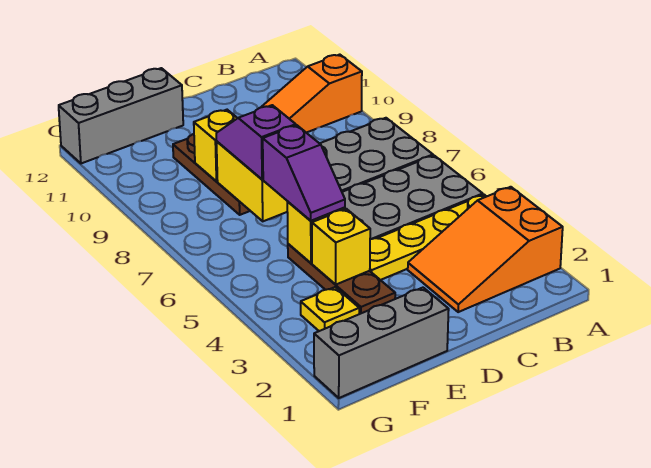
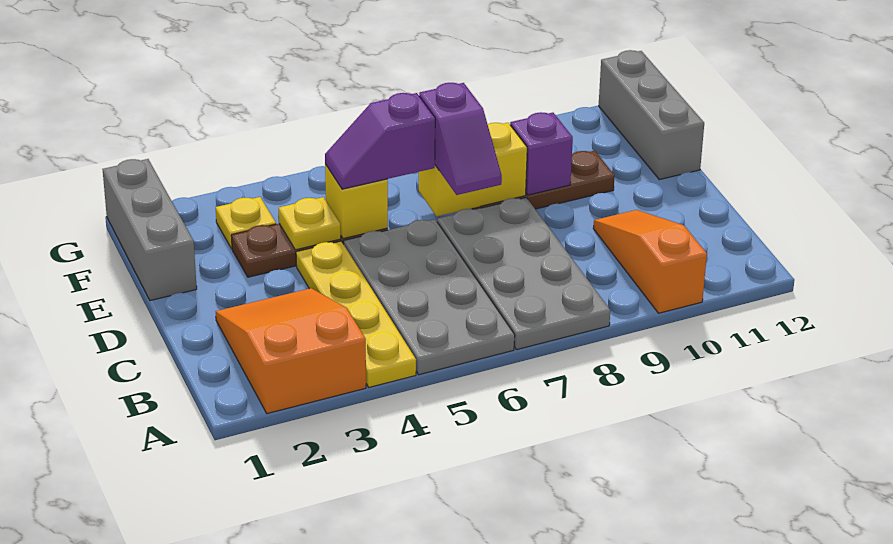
yellow brick E4 level 2 -> yellow plate E4 level 2
purple slope E7:E8 level 3 top 7 -> purple slope D7:E7 level 3 top E
yellow brick E9 level 2 -> purple brick E9 level 2

